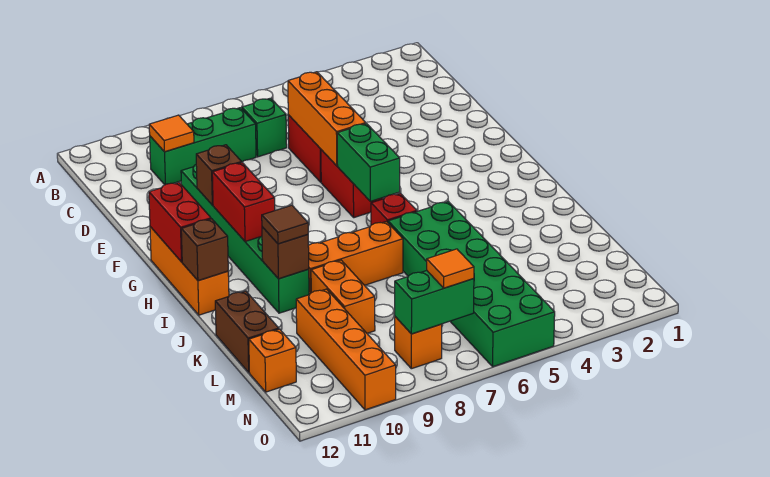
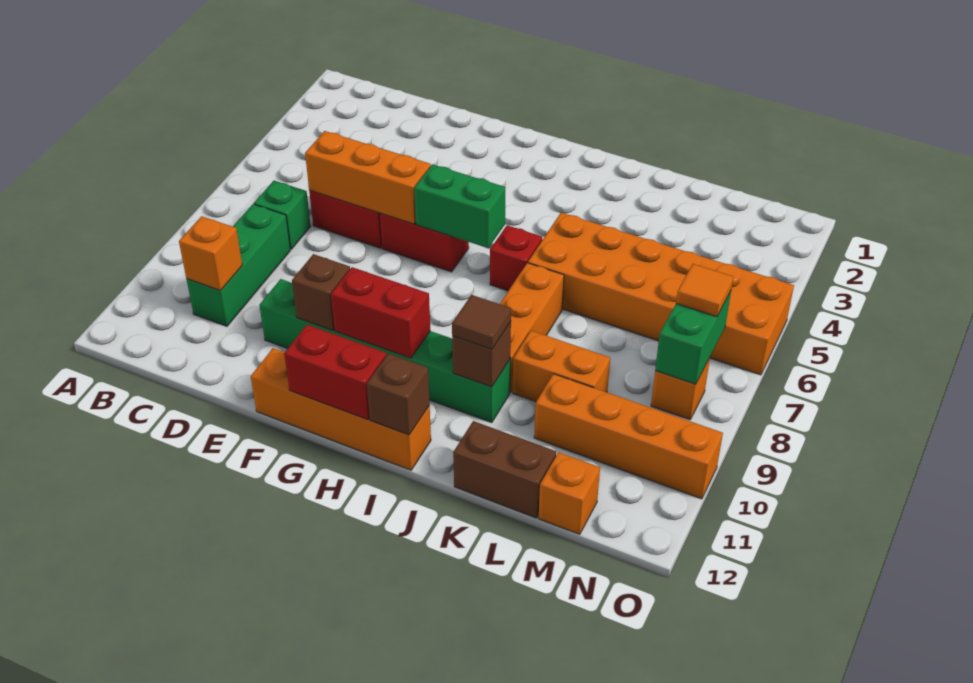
orange tile C10 level 2 -> orange brick C10 level 2
orange brick G12:I12 level 1 -> orange brick F12:I12 level 1
green brick J5:O6 level 1 -> orange brick J5:O6 level 1

